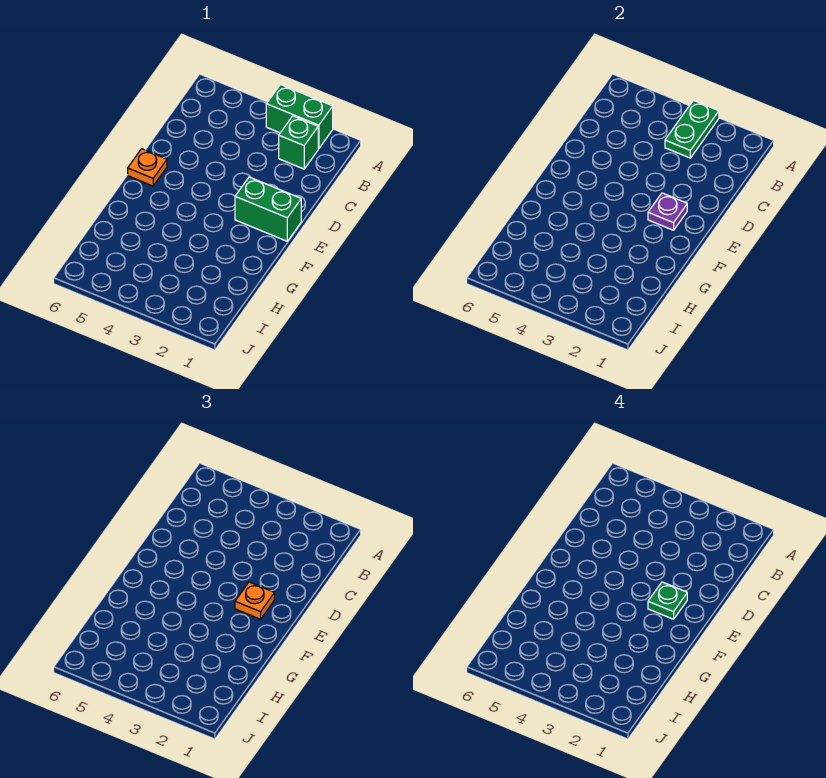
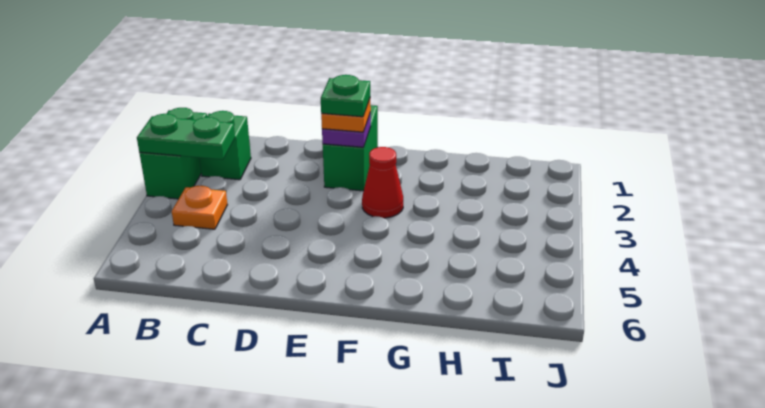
orange plate E6 level 1 -> orange plate B4 level 1
none -> red cone F3 level 1

